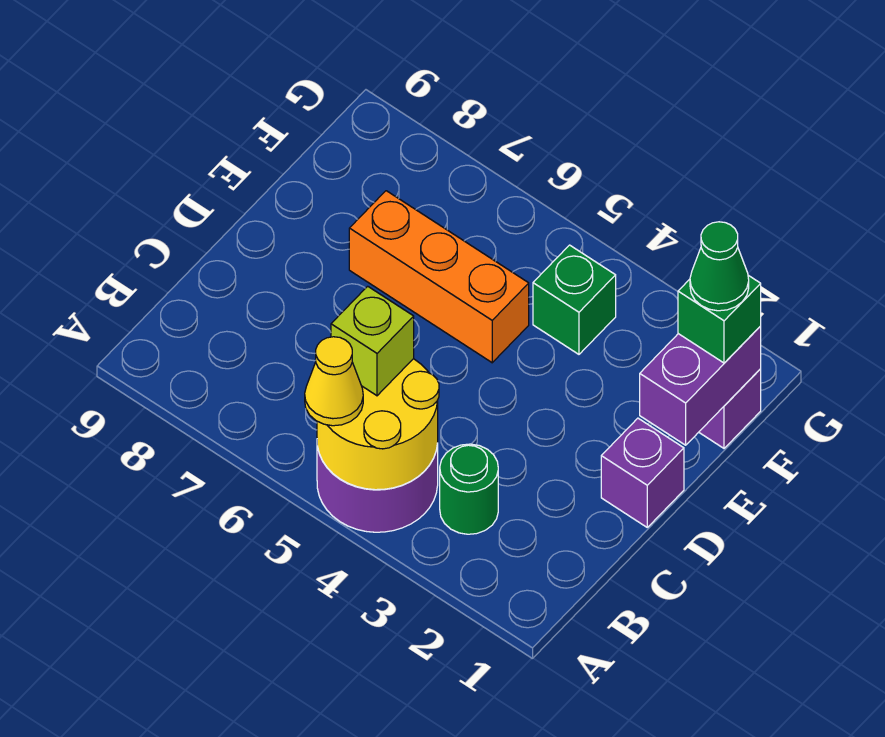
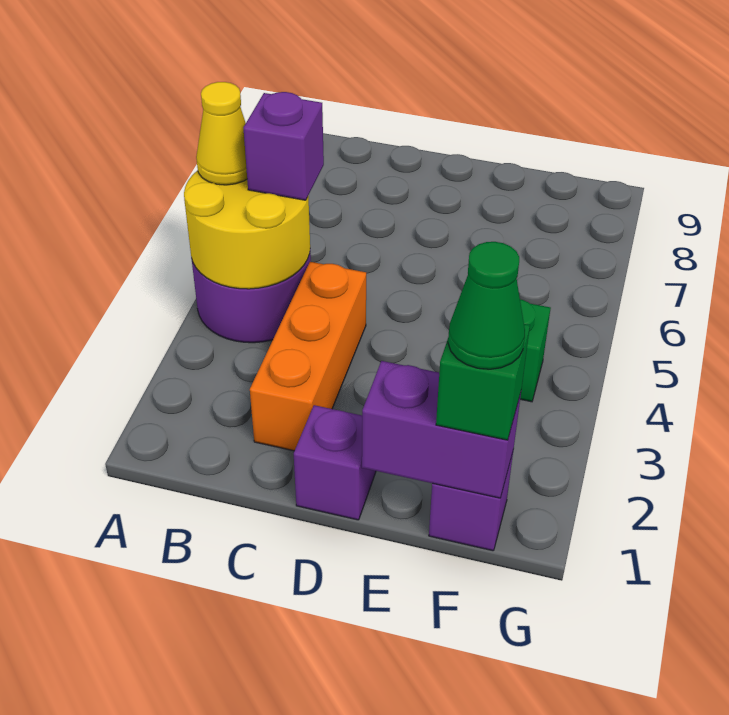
green round brick B3 level 1 -> none
lime brick B5 level 3 -> purple brick B5 level 3
orange brick E5:E7 level 1 -> orange brick C2:C4 level 1

